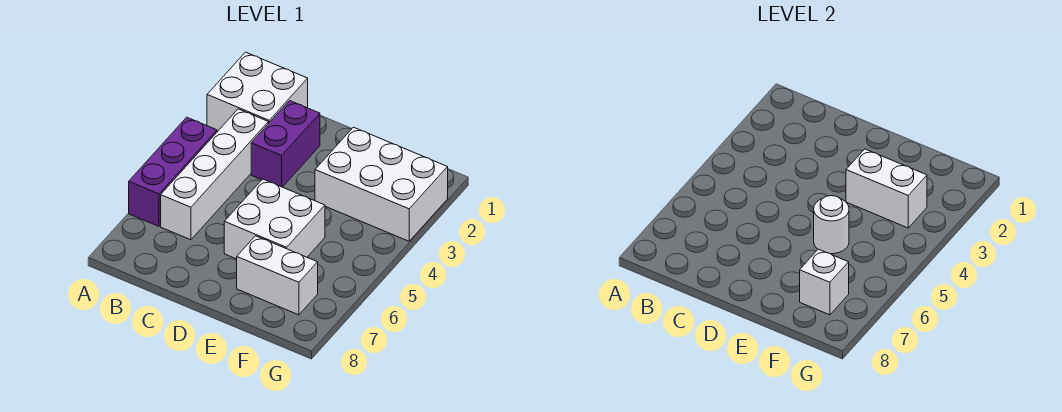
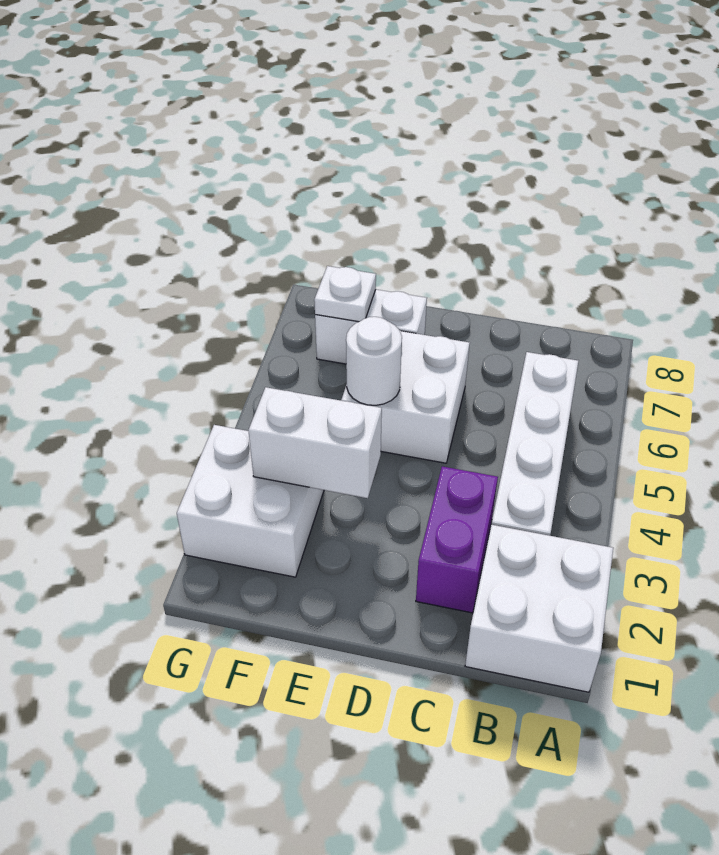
purple brick A4:A6 level 1 -> none
white brick E2:G3 level 1 -> white brick F2:G3 level 1
white brick F7 level 2 -> white plate F7 level 2

